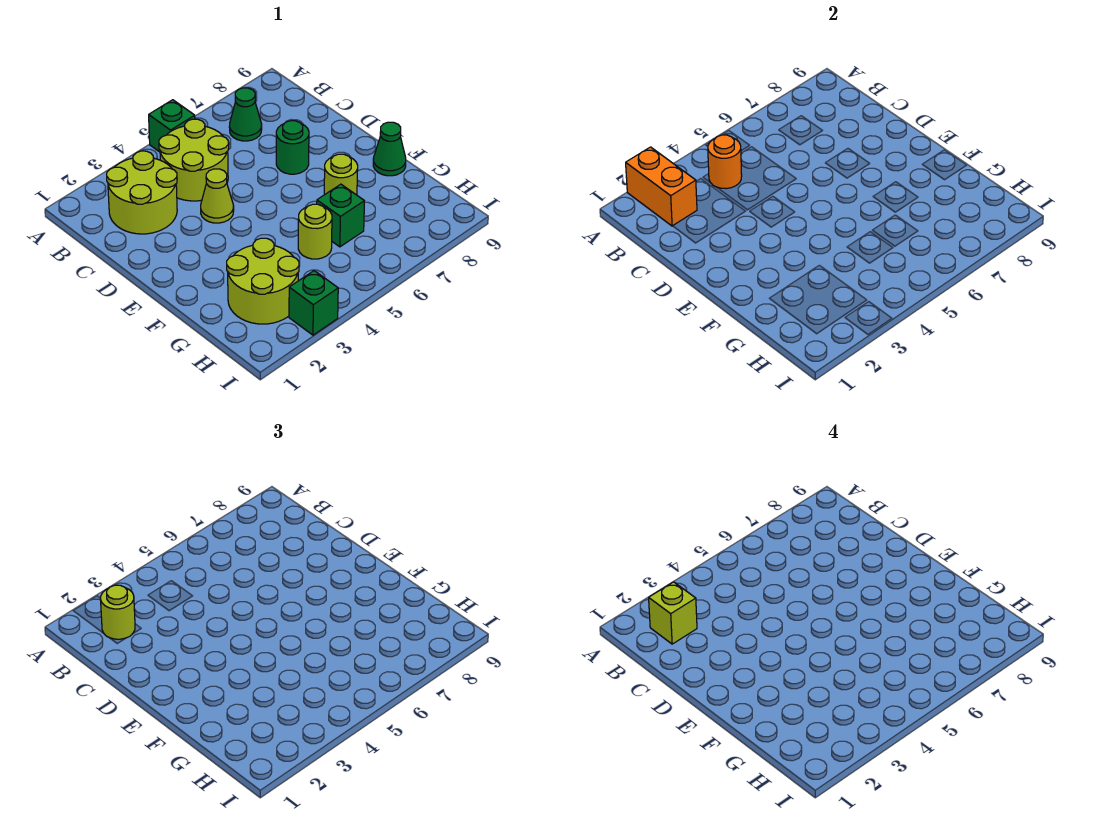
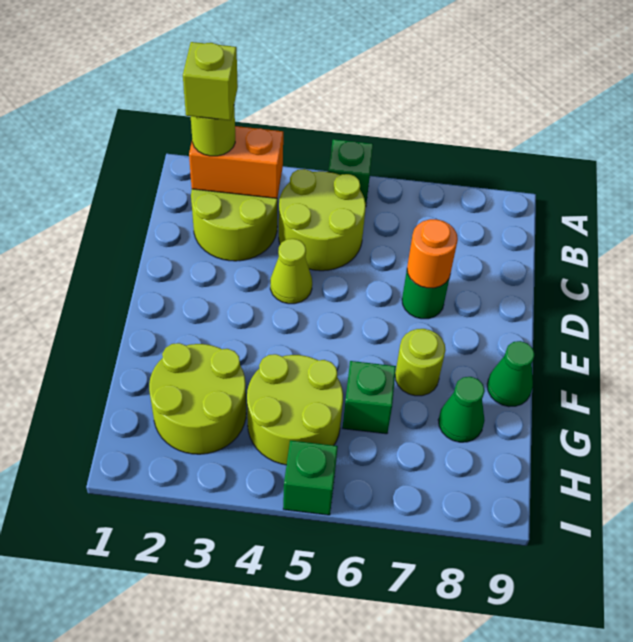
orange brick A2:B2 level 2 -> orange brick B2:B3 level 2
orange round brick B4 level 2 -> orange round brick D7 level 2
green cone B7 level 1 -> green cone G8 level 1
lime round brick G5 level 1 -> lime round brick G4:H5 level 1
green brick I3 level 1 -> green brick I5 level 1

